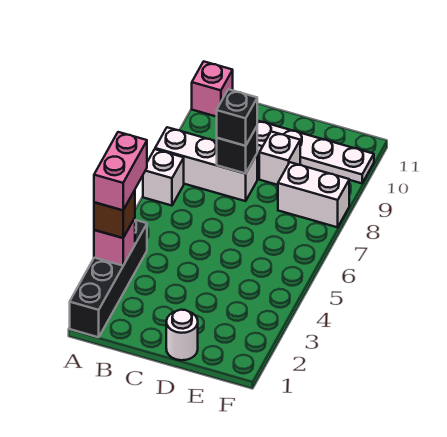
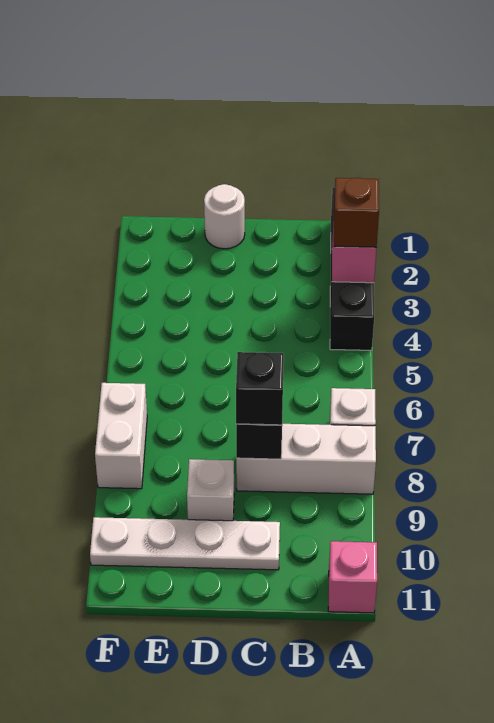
pink brick A3:A4 level 4 -> none
white brick E8:F8 level 1 -> white brick F7:F8 level 1

